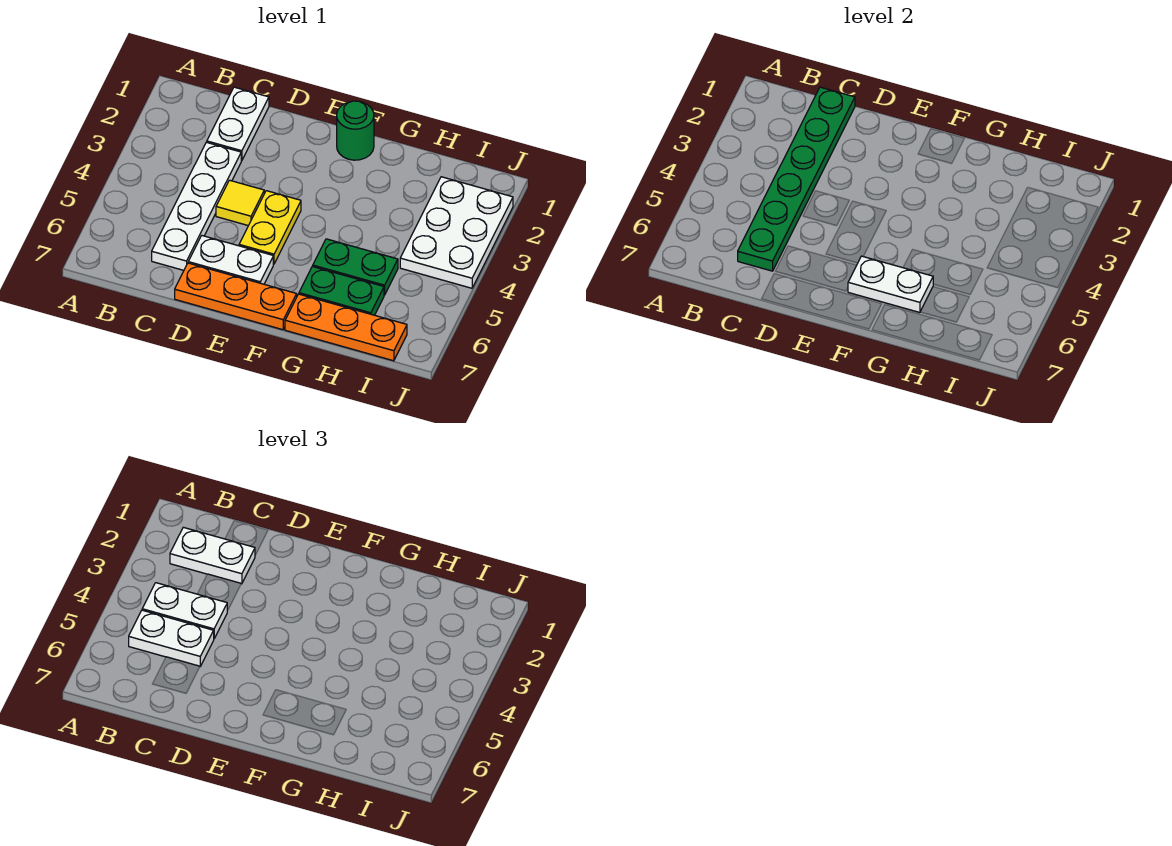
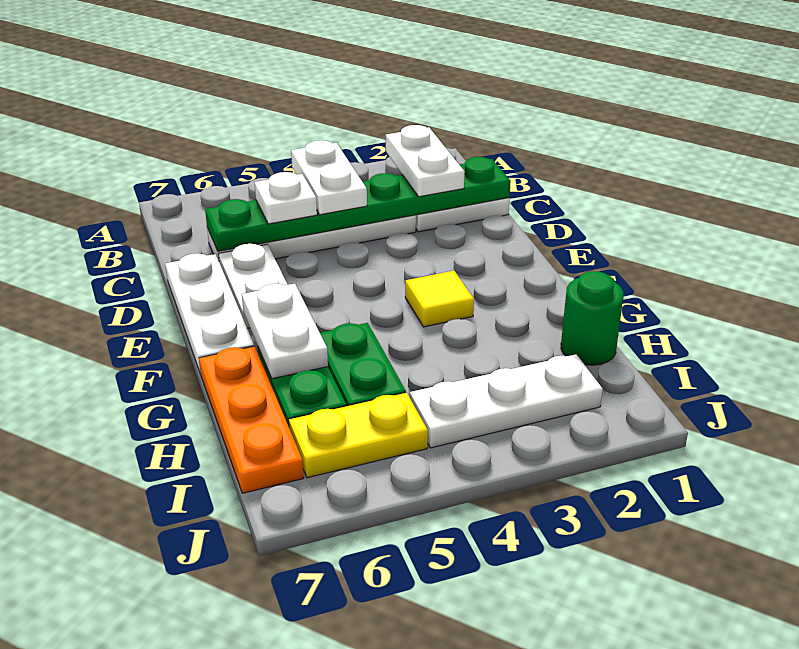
white plate B5:C5 level 3 -> white plate C5 level 3
yellow tile D4 level 1 -> yellow tile F3 level 1
orange plate D7:F7 level 1 -> white plate D7:F7 level 1
yellow plate E4:E5 level 1 -> yellow plate I5:I6 level 1
green round brick F1 level 1 -> green round brick H1 level 1
white plate I2:J4 level 1 -> white plate I2:I4 level 1

